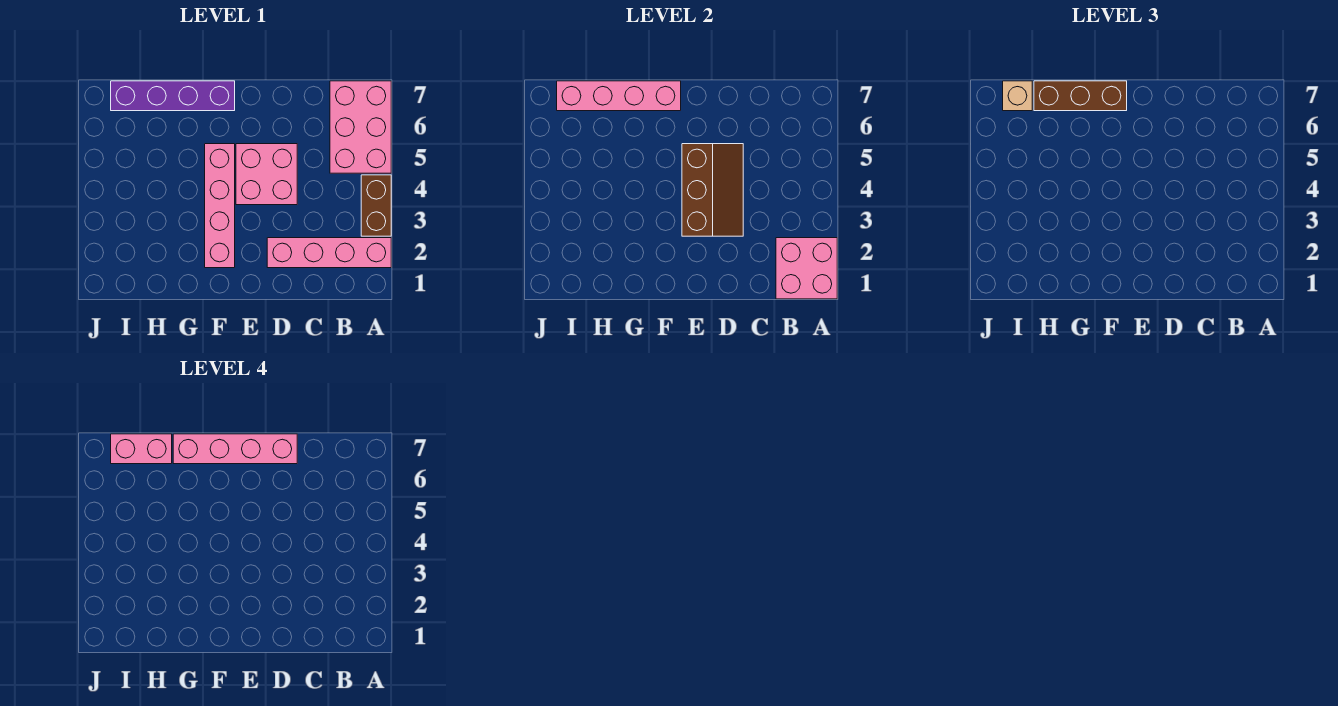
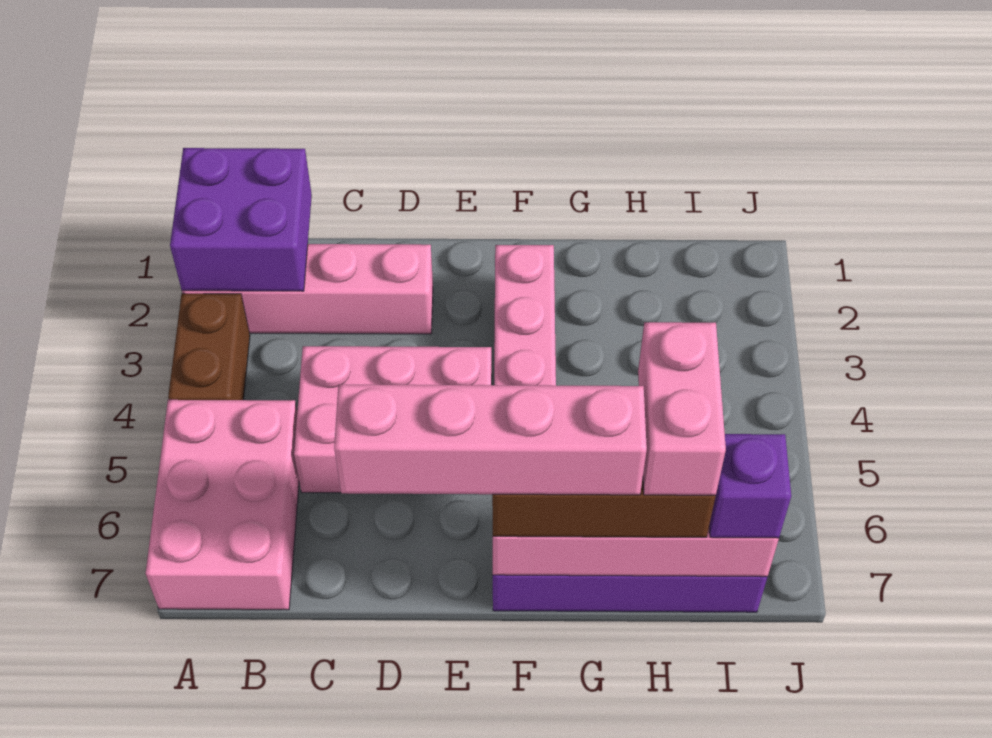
pink brick A1:B2 level 2 -> purple brick A1:B2 level 2
brown slope D3:E5 level 2 top E -> none
pink brick D4:E5 level 1 -> pink brick C4:E5 level 1
pink brick H7:I7 level 4 -> pink brick H6:H7 level 4
tan brick I7 level 3 -> purple brick I7 level 3

